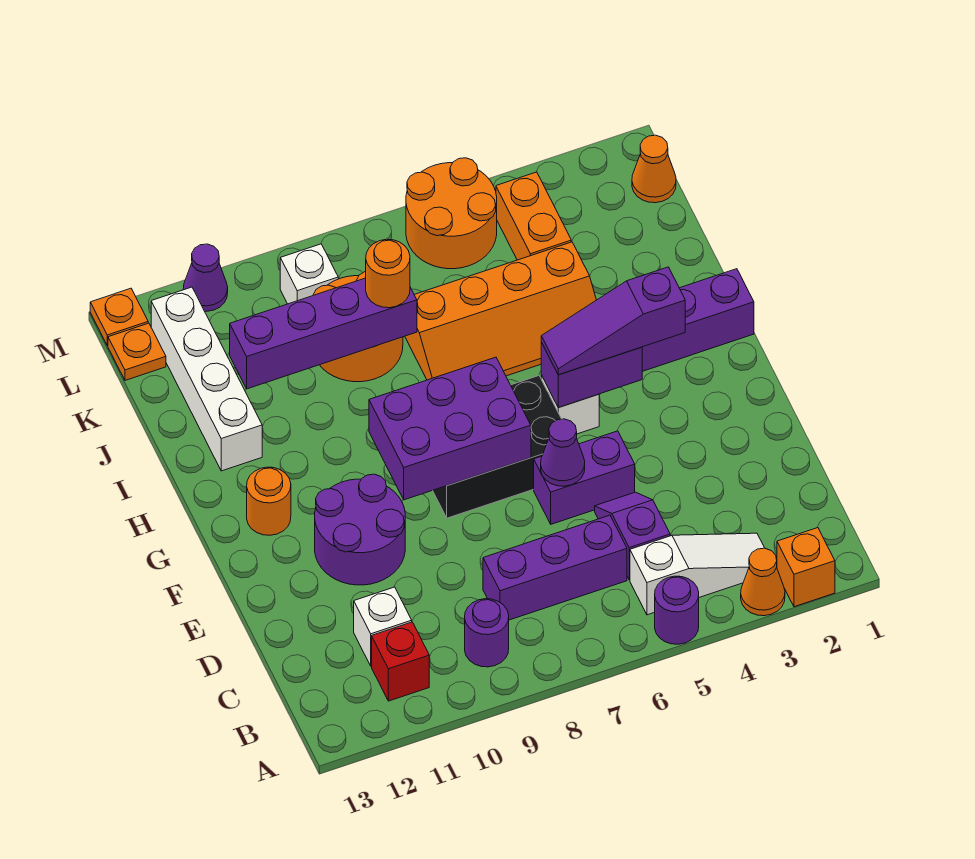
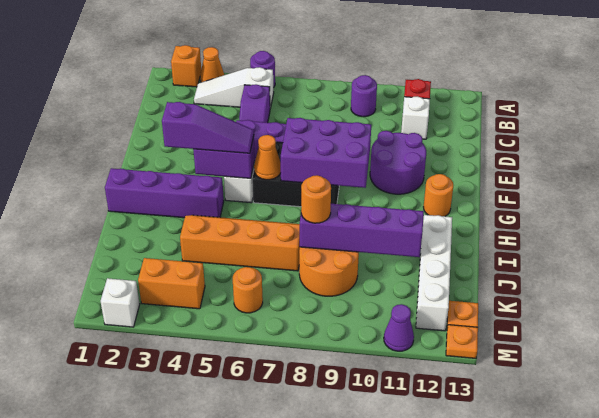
purple brick C6:C8 level 1 -> none
purple cone E6 level 2 -> none
orange brick K4:L4 level 1 -> orange brick L3:L4 level 1
orange cone L1 level 1 -> orange cone G6 level 2
orange round brick L5:M6 level 1 -> orange round brick L6 level 1
white brick L9 level 1 -> white brick M2 level 1

